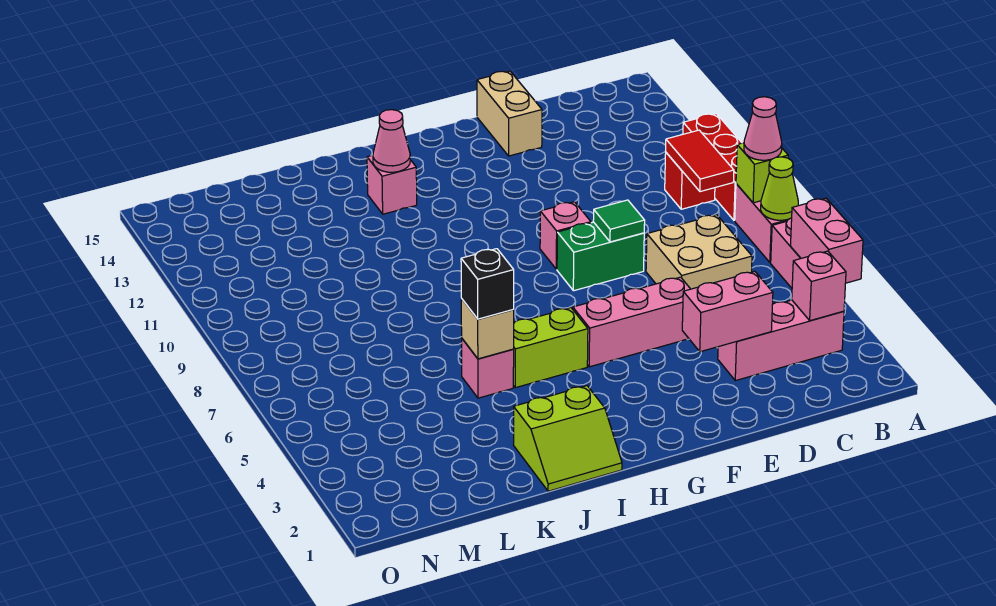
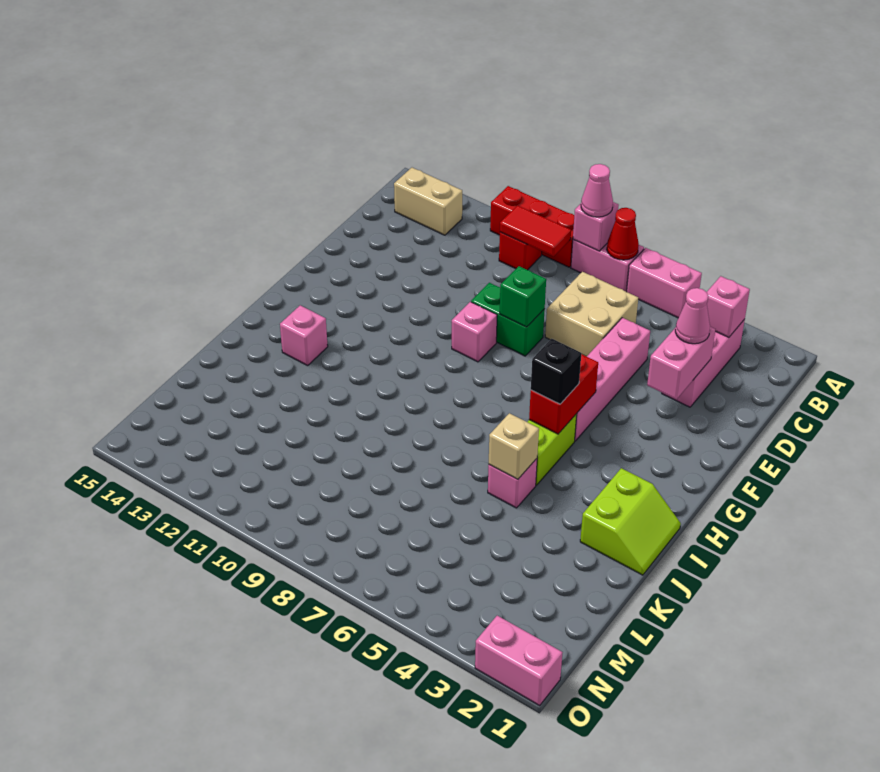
pink brick A4:A5 level 2 -> pink brick O1:O2 level 1
lime cone A7 level 2 -> red cone A7 level 2
lime brick A8 level 2 -> pink brick A8 level 2
pink brick E5:G5 level 1 -> pink brick D5:G5 level 1
green brick E8:F8 level 1 -> green brick E8:E9 level 1
green tile E8 level 2 -> green brick E8 level 2
tan brick E14:E15 level 1 -> tan brick B13:B14 level 1
none -> red brick G5:H5 level 2
pink cone I13 level 2 -> pink cone D3 level 3
black brick J5 level 3 -> black brick H5 level 3

